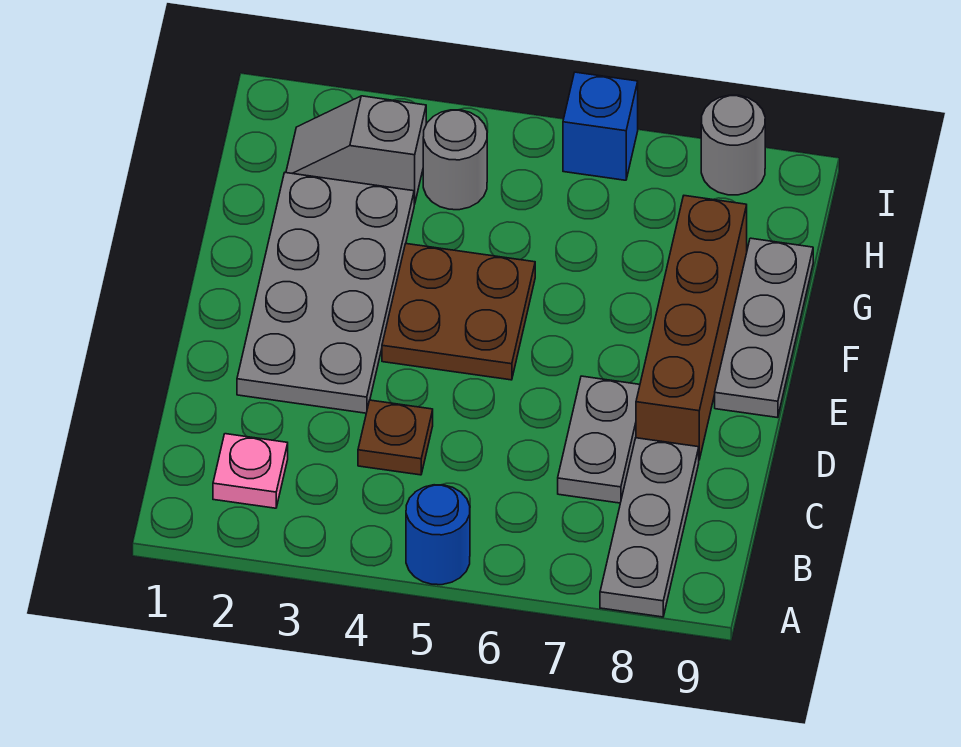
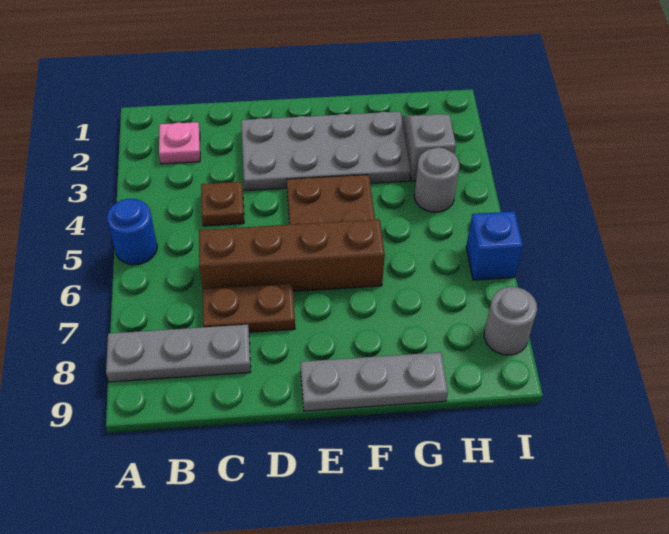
grey plate C7:D7 level 1 -> brown plate C7:D7 level 1
brown brick D8:G8 level 1 -> brown brick C6:F6 level 1

